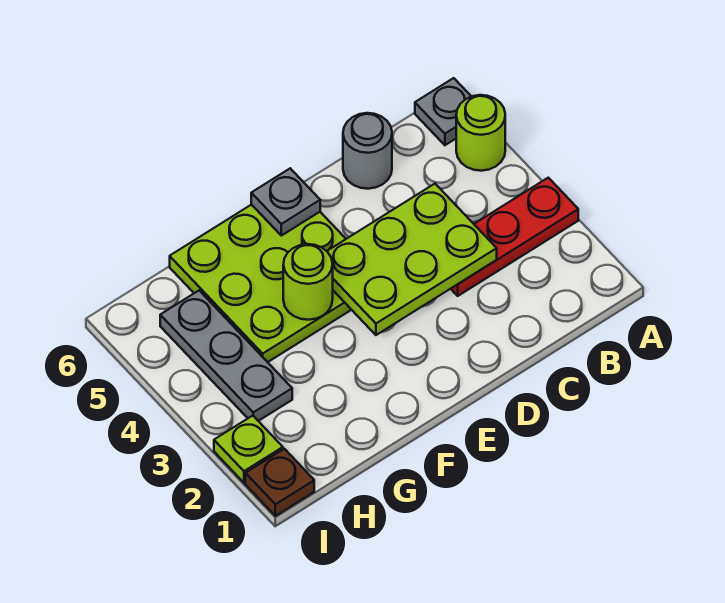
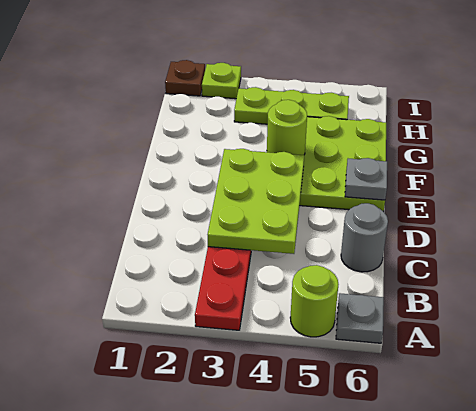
grey plate H3:H5 level 1 -> lime plate H3:H5 level 1

